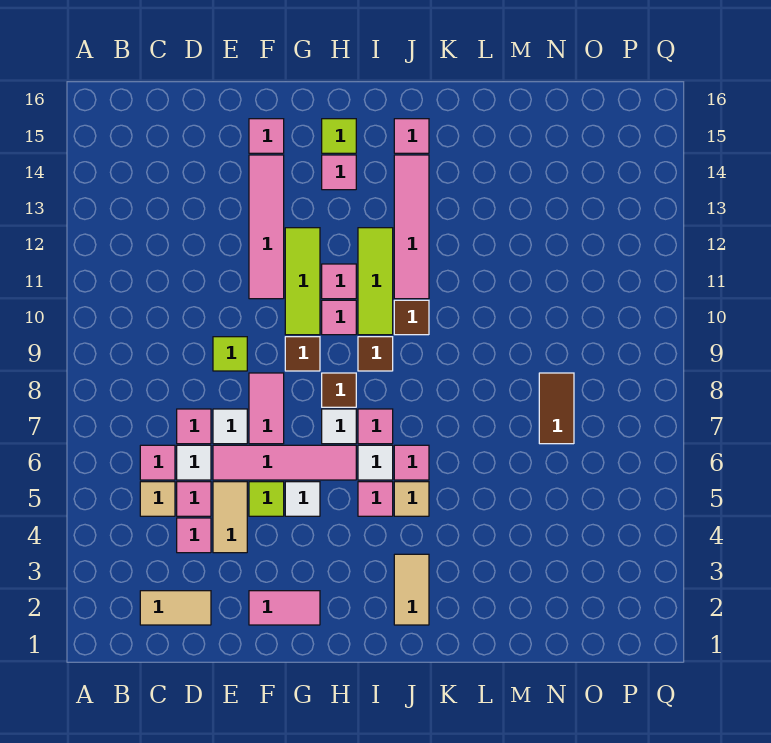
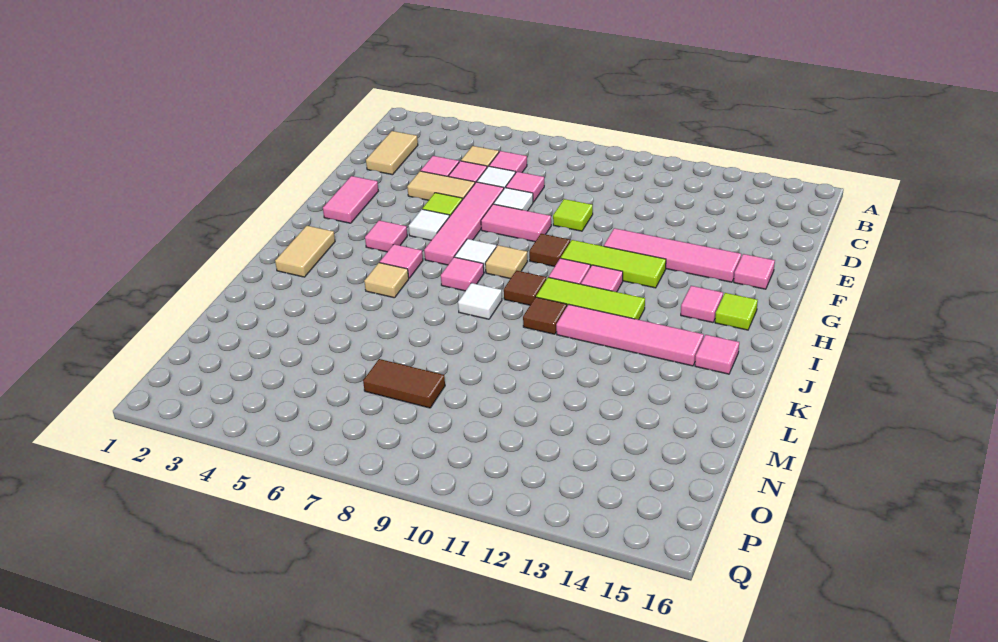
brown tile H8 level 1 -> tan tile H8 level 1
white tile I6 level 1 -> white tile J8 level 1
tan tile J2:J3 level 1 -> tan tile I2:J2 level 1
pink tile J6 level 1 -> pink tile H4 level 1

